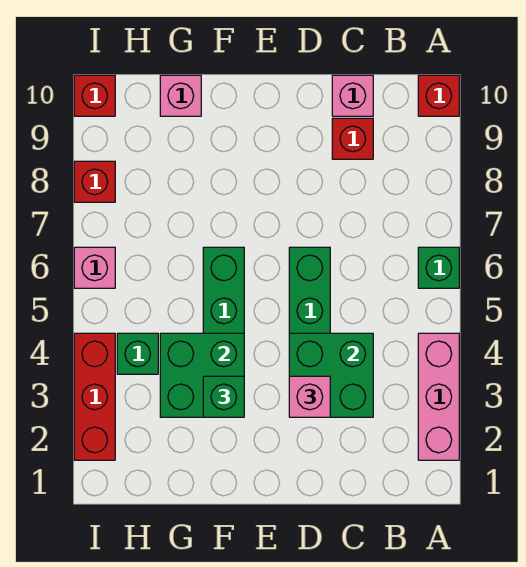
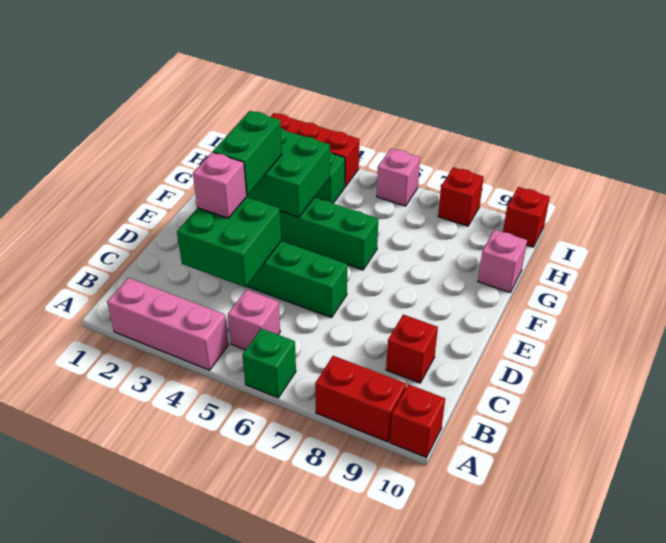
none -> red brick A8:A9 level 1
pink brick C10 level 1 -> pink brick B5 level 1
green brick F3 level 3 -> green brick E3:F3 level 3

